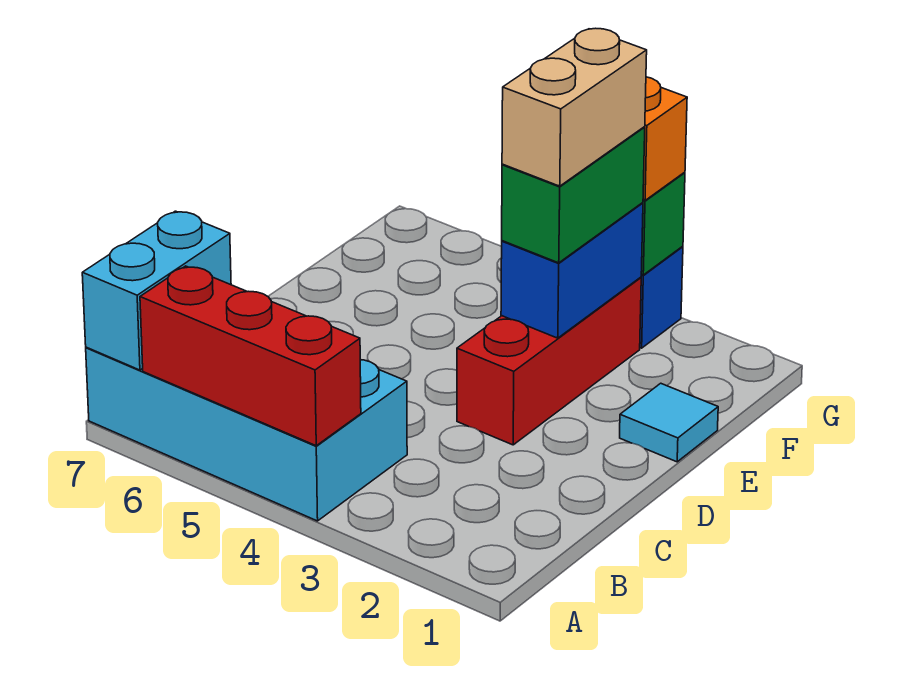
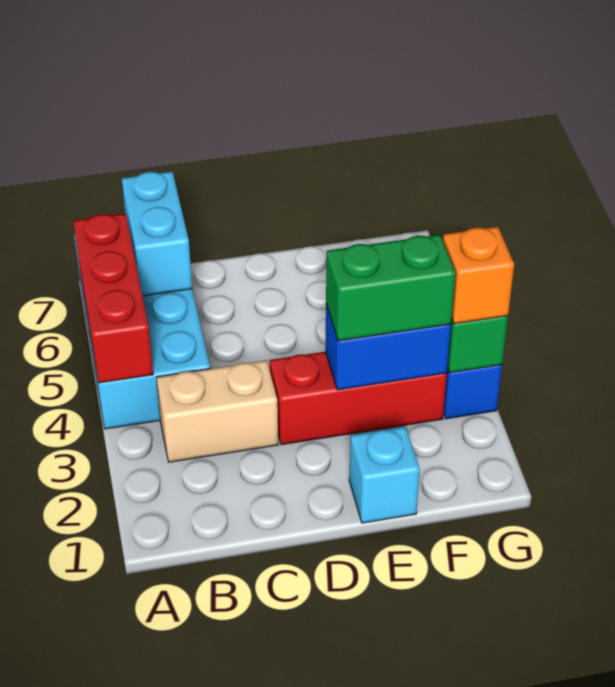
cyan brick A7:B7 level 2 -> cyan brick B6:B7 level 2
cyan tile E1 level 1 -> cyan brick E1 level 1
tan brick E3:F3 level 4 -> tan brick B3:C3 level 1

